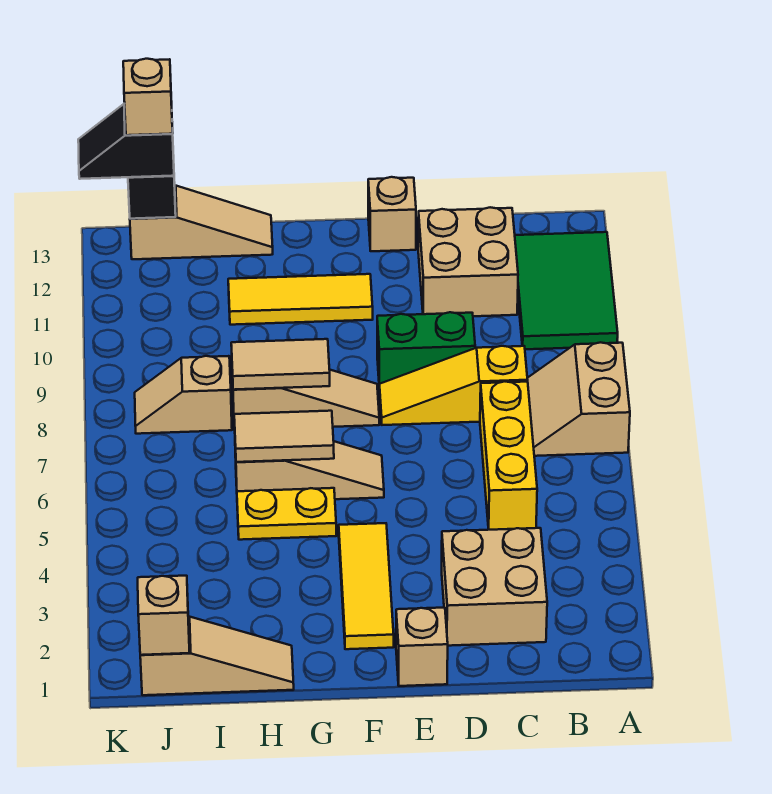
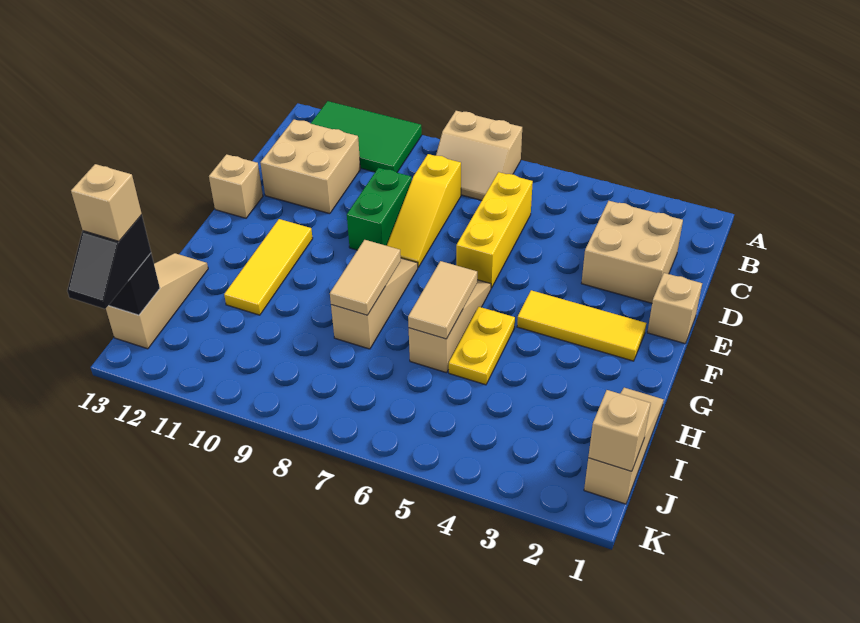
yellow brick C5:C7 level 1 -> yellow brick C6:E6 level 1
tan slope I8:J8 level 1 top I -> none

